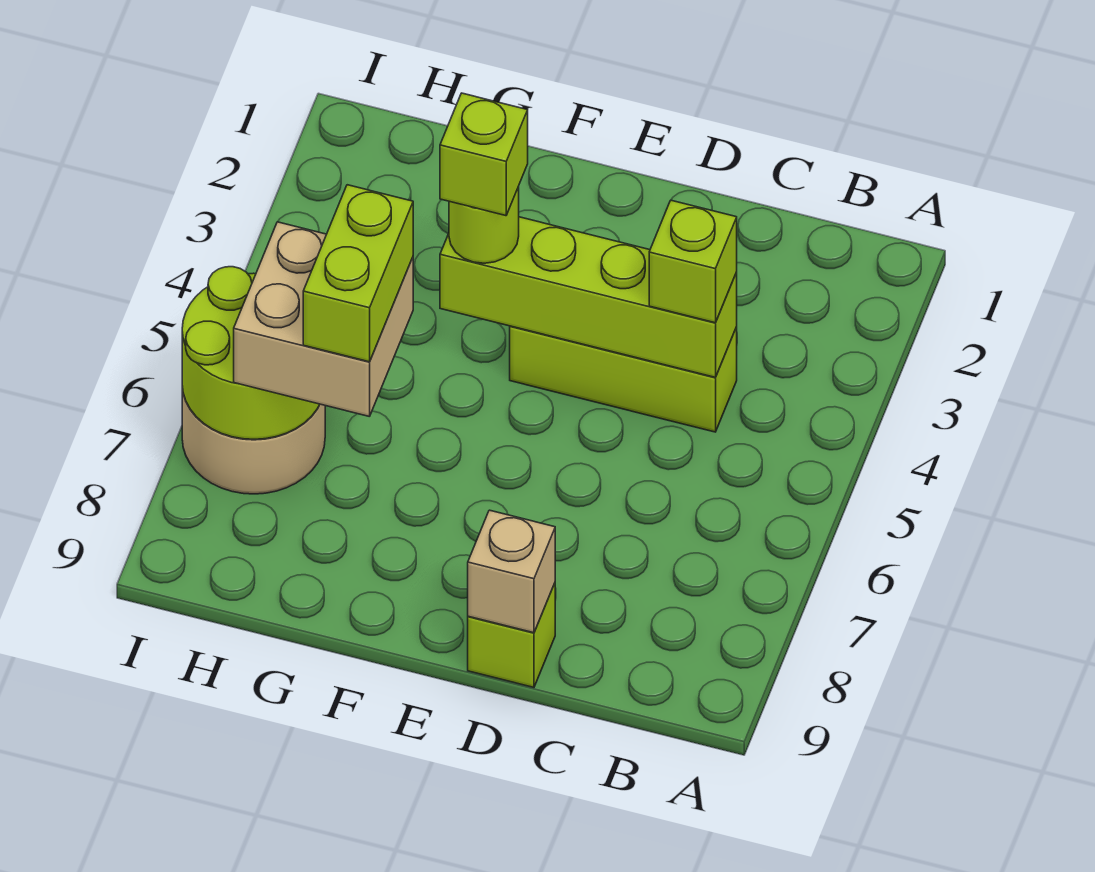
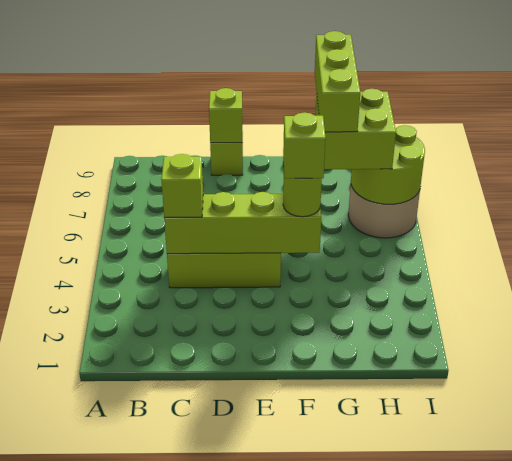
tan brick D9 level 2 -> lime brick D9 level 2
tan brick G6:H7 level 3 -> lime brick G6:H7 level 3
lime brick G6:G7 level 4 -> lime brick G6:G8 level 4

